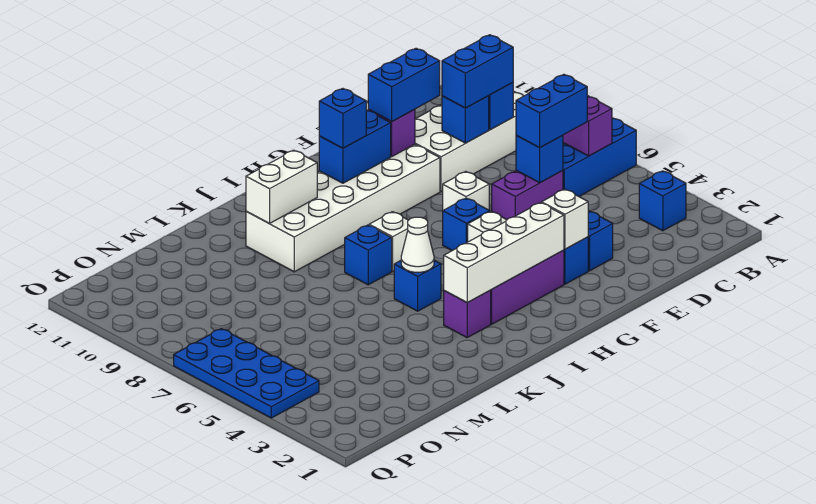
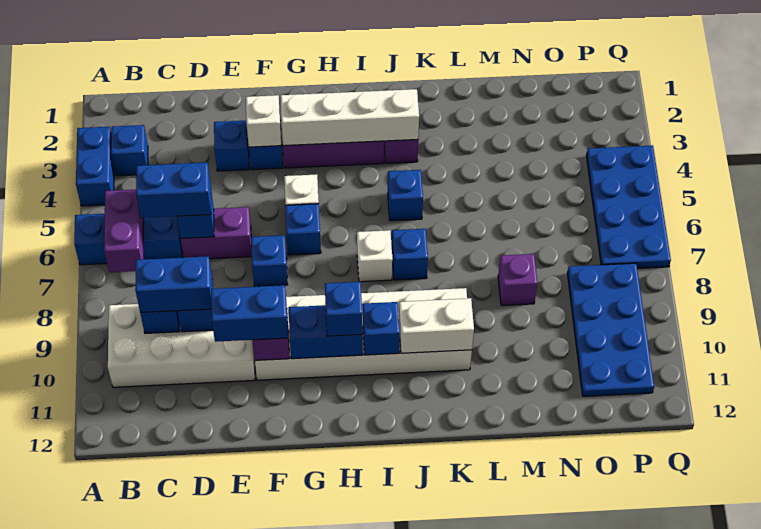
none -> blue brick A3:A4 level 1
white brick F7 level 1 -> blue brick F7 level 1
none -> blue brick I10 level 2
white cone J5 level 2 -> none
none -> purple brick M8 level 1
none -> blue plate O8:P11 level 1

